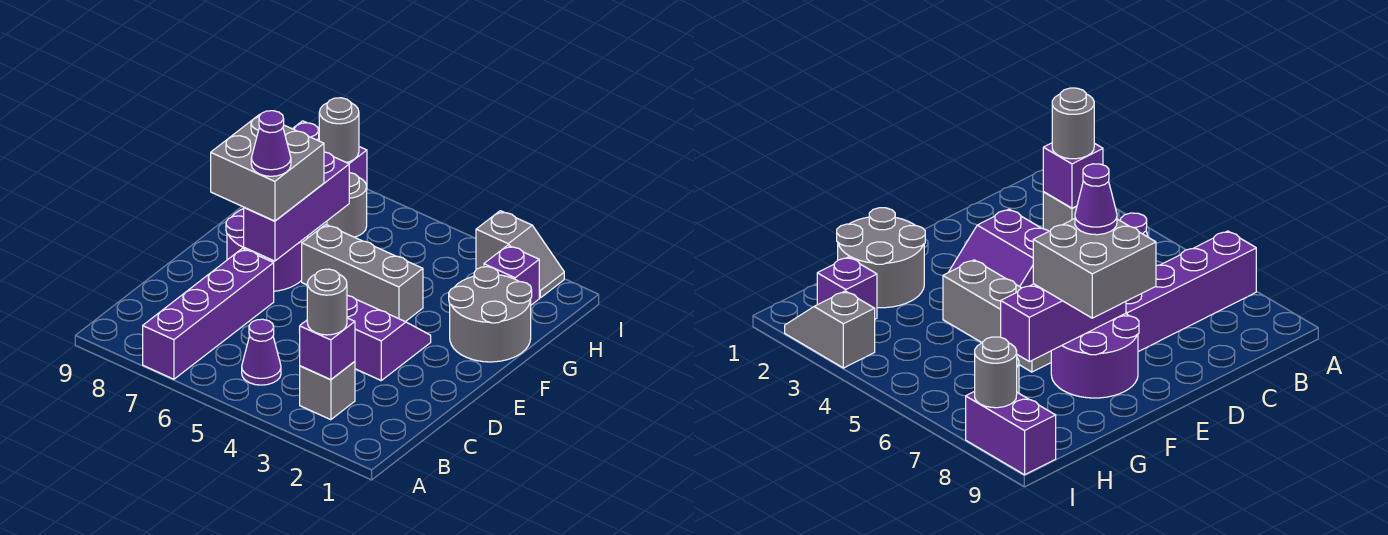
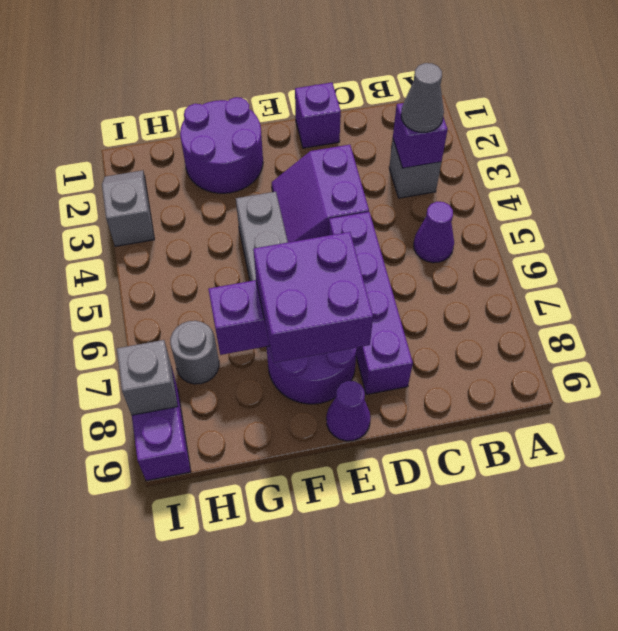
purple brick A7:D7 level 1 -> purple brick D5:D8 level 1
grey round brick B3 level 3 -> grey cone B3 level 3
grey brick E7:F8 level 3 -> purple brick E7:F8 level 3
purple cone E7 level 4 -> purple cone E9 level 1
grey round brick F1:G2 level 1 -> purple round brick F1:G2 level 1
purple brick H2 level 1 -> purple brick D1 level 1
grey round brick I8 level 2 -> grey brick I8 level 2

